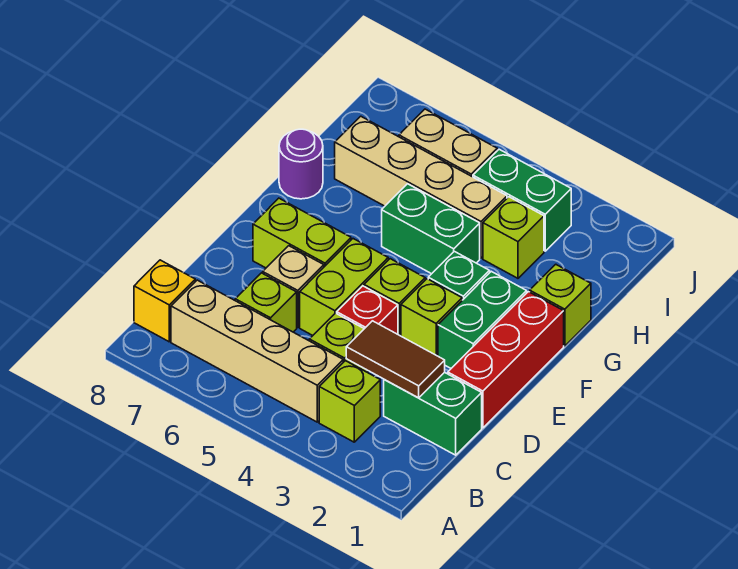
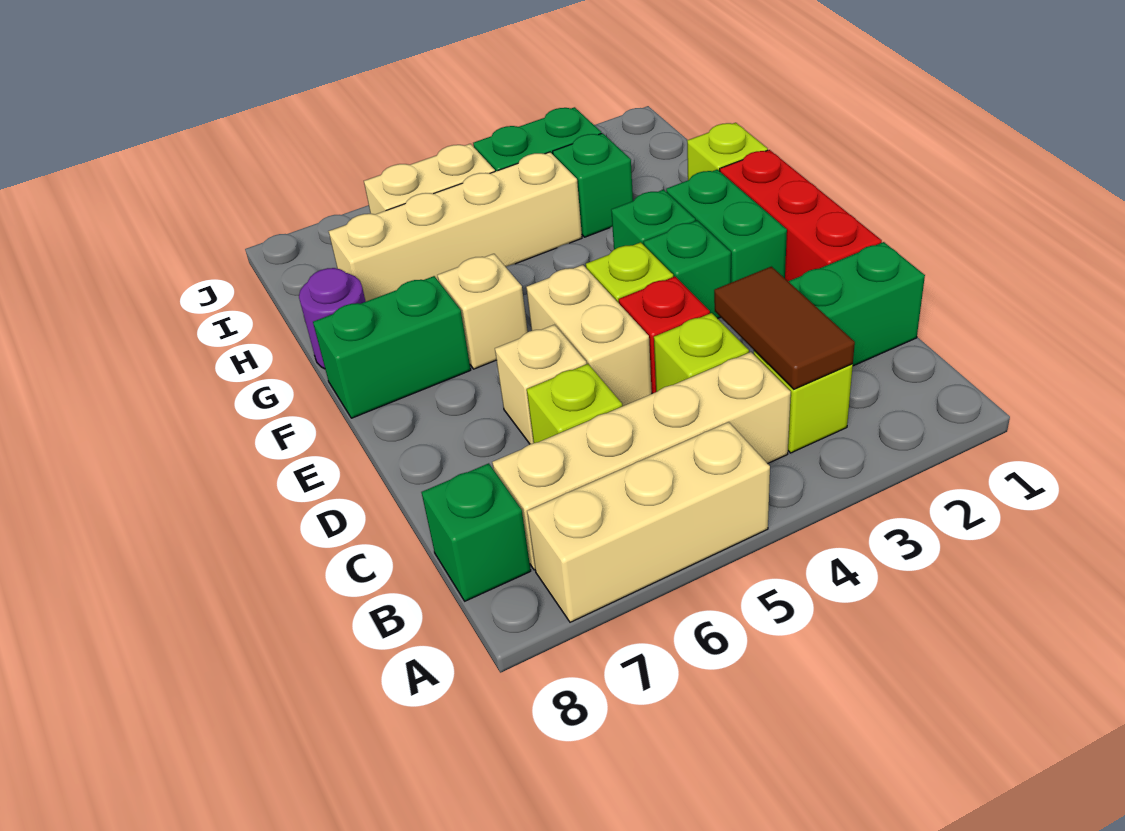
none -> tan brick A5:A7 level 1
yellow brick B8 level 1 -> green brick B8 level 1
brown tile C2:C3 level 2 -> brown tile B3:C3 level 2
lime brick D5:E5 level 1 -> tan brick D5:E5 level 1
lime brick E3 level 1 -> green brick E3 level 1
lime brick E6:E7 level 1 -> none
none -> tan brick F6 level 1
green brick G4:G5 level 1 -> green brick F7:F8 level 1
lime brick H3 level 1 -> green brick H3 level 1

